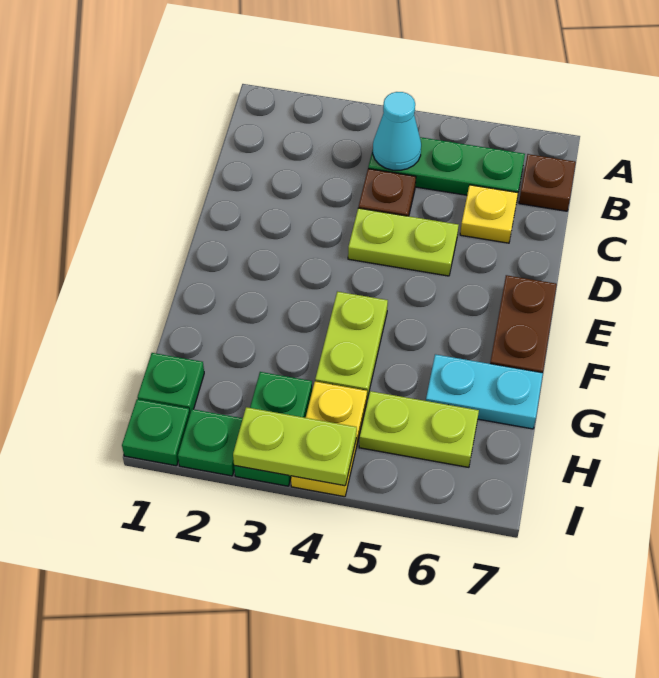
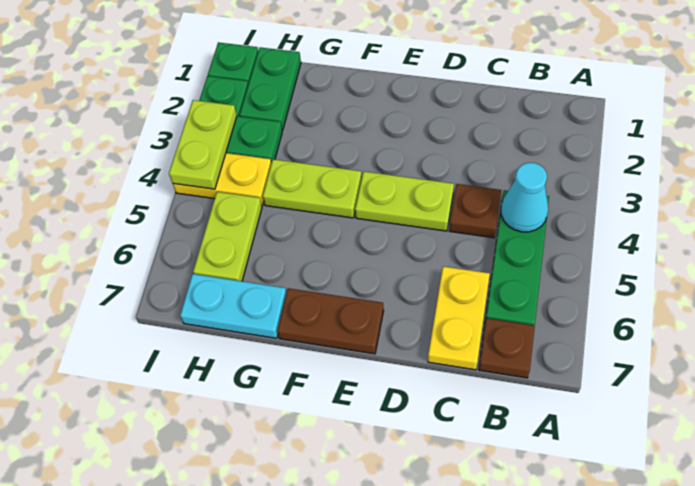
yellow plate C6 level 1 -> yellow plate C6:C7 level 1
lime plate D4:D5 level 1 -> lime plate D4:E4 level 1
cyan plate G6:G7 level 1 -> cyan plate G7:H7 level 1
green plate H1 level 1 -> green plate H1:H2 level 1

